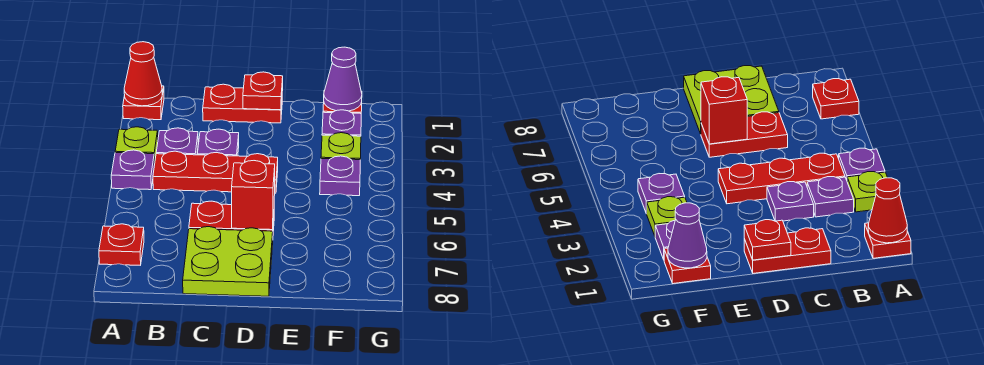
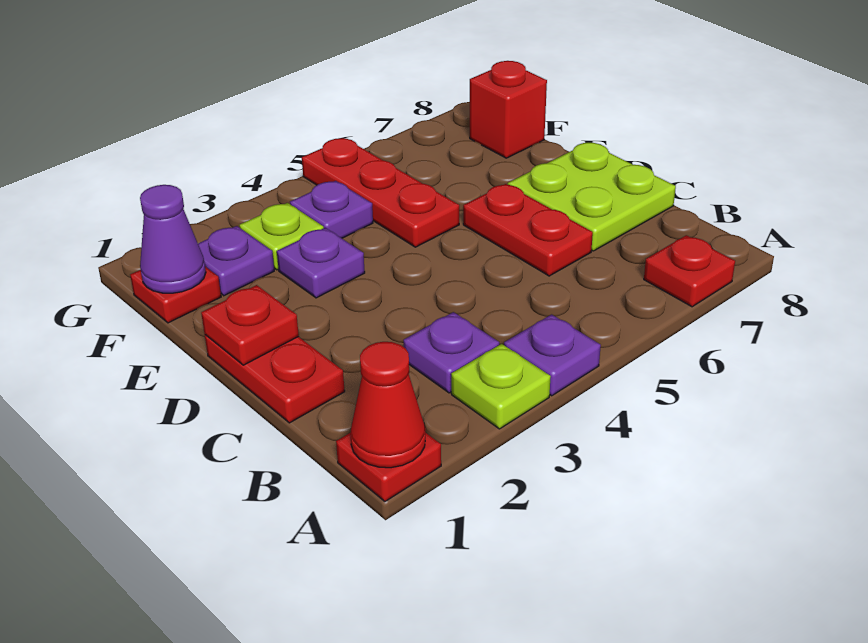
red plate B4:D4 level 1 -> red plate E5:G5 level 1
purple plate C3 level 1 -> purple plate E3 level 1
red brick D6 level 2 -> red brick F8 level 1

